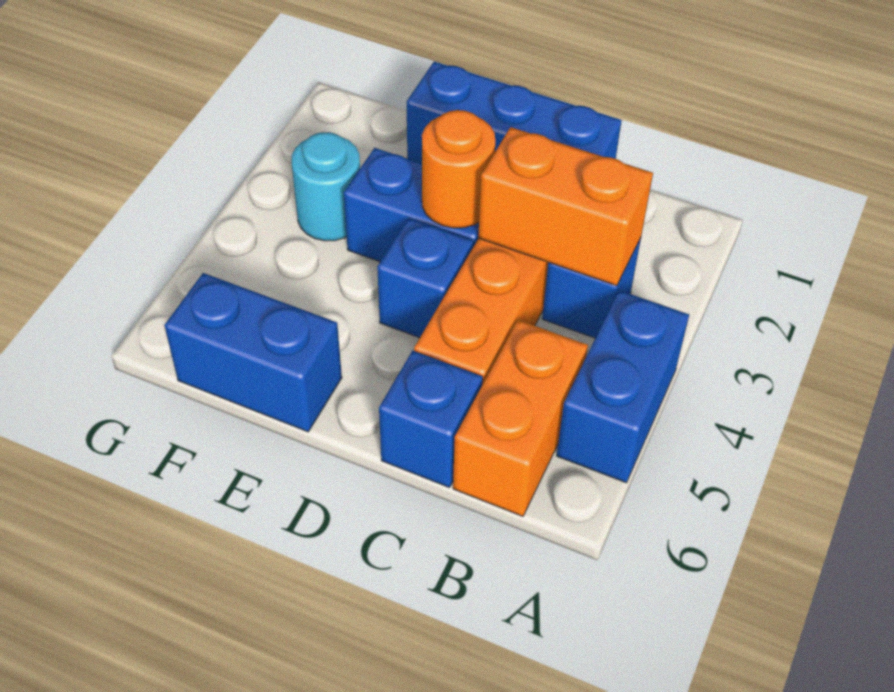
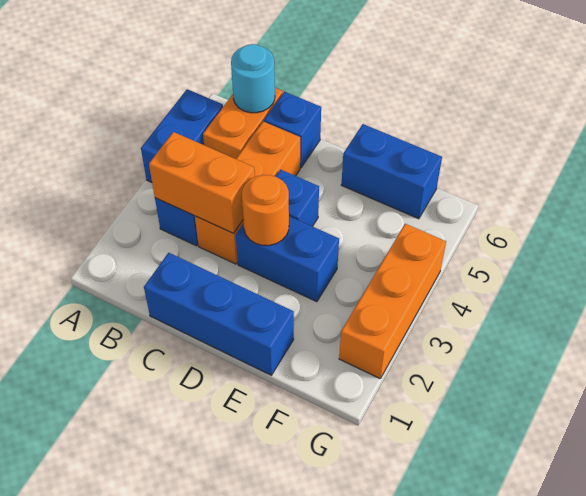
cyan round brick F3 level 1 -> cyan round brick B6 level 2
none -> orange brick G2:G4 level 1

